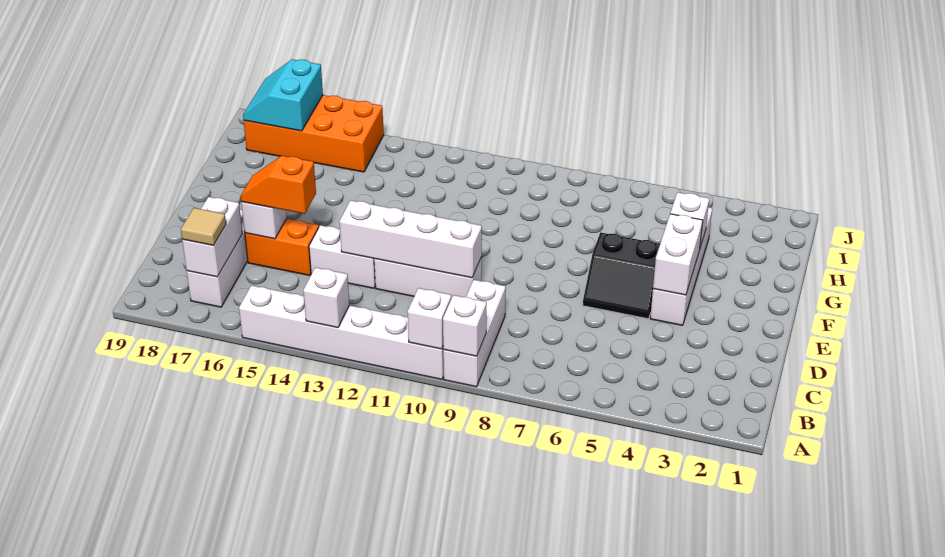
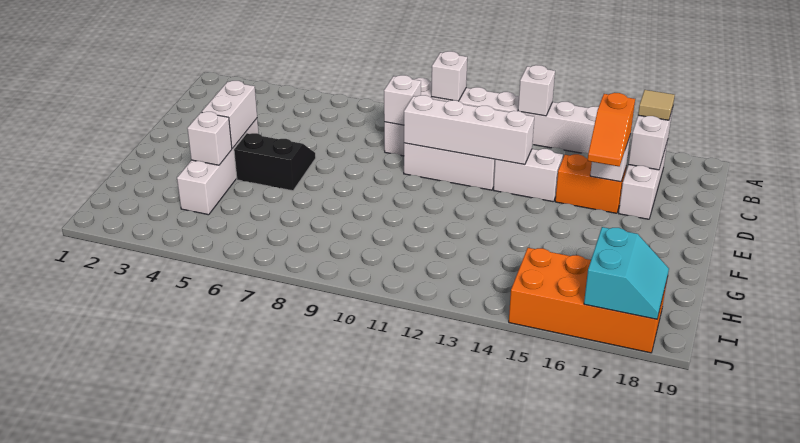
white brick A9 level 2 -> white brick C9 level 2
orange slope D15:D16 level 3 top 15 -> orange slope D16:E16 level 3 top D

